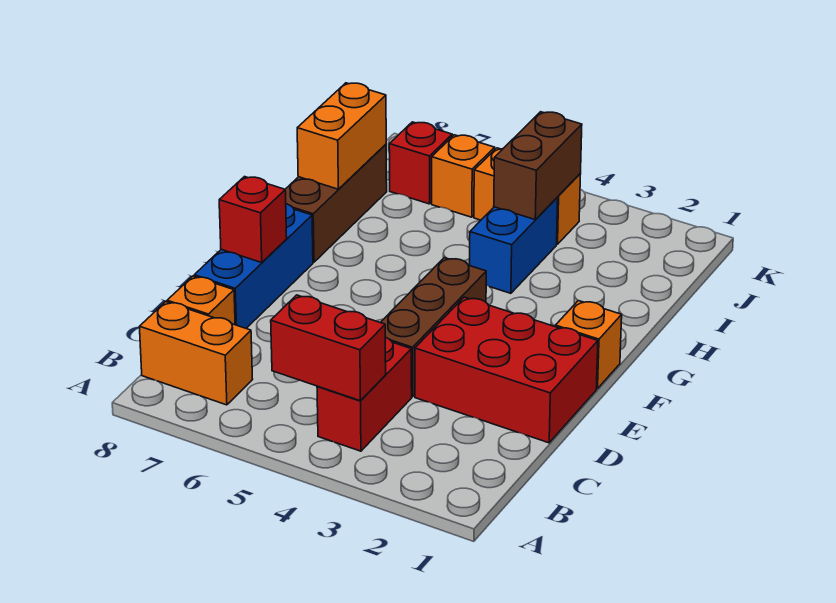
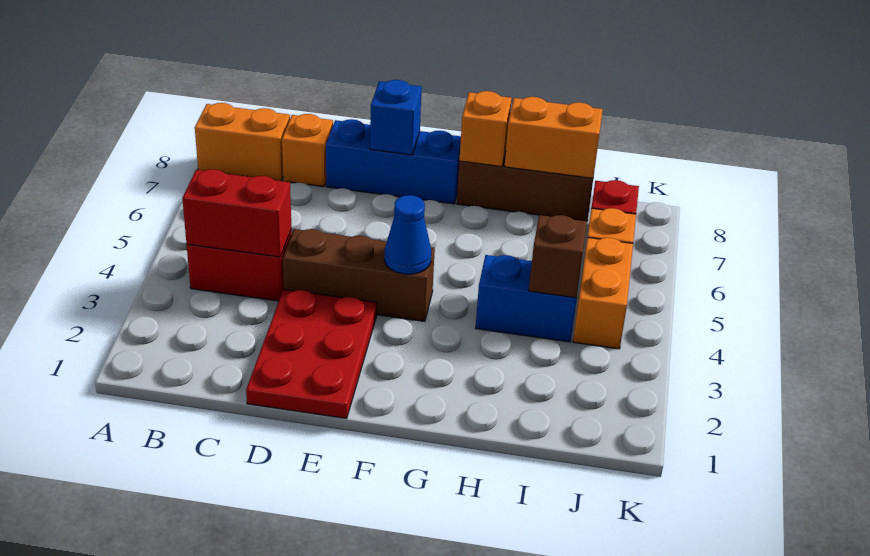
red brick B4:B5 level 2 -> red brick B4:C4 level 2
orange brick B7:B8 level 1 -> orange brick A8:B8 level 1
red brick D1:E3 level 1 -> red plate D1:E3 level 1
red brick E8 level 2 -> blue brick E8 level 2
orange brick F1 level 1 -> orange brick G8 level 2
none -> blue cone F4 level 2
brown brick I4:J4 level 2 -> brown brick I4 level 2

